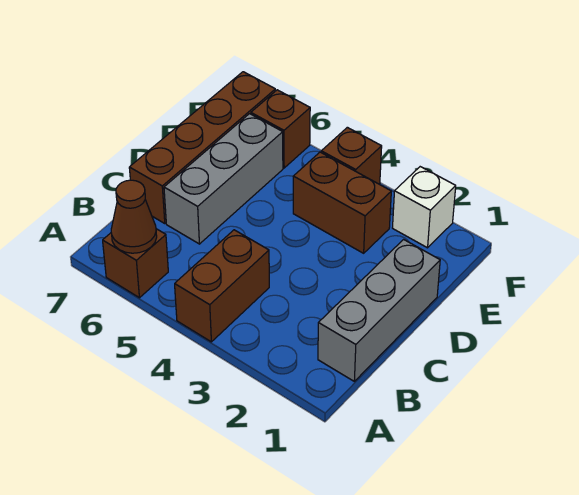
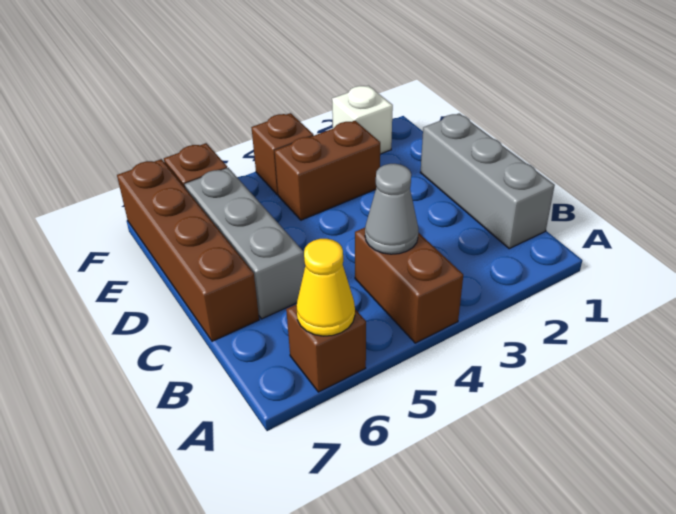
brown cone A6 level 2 -> yellow cone A6 level 2
none -> grey cone B4 level 2

